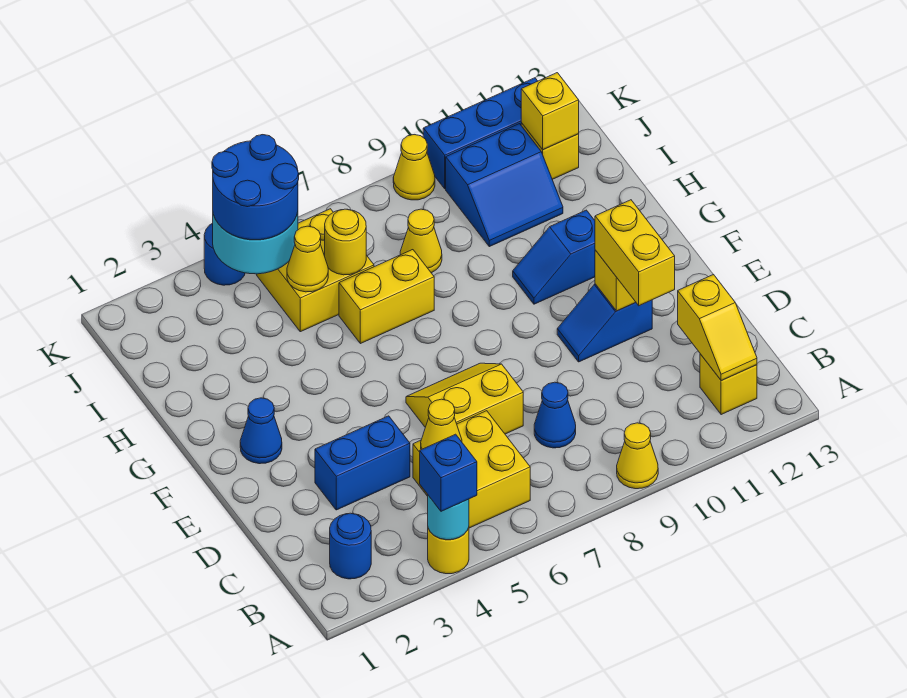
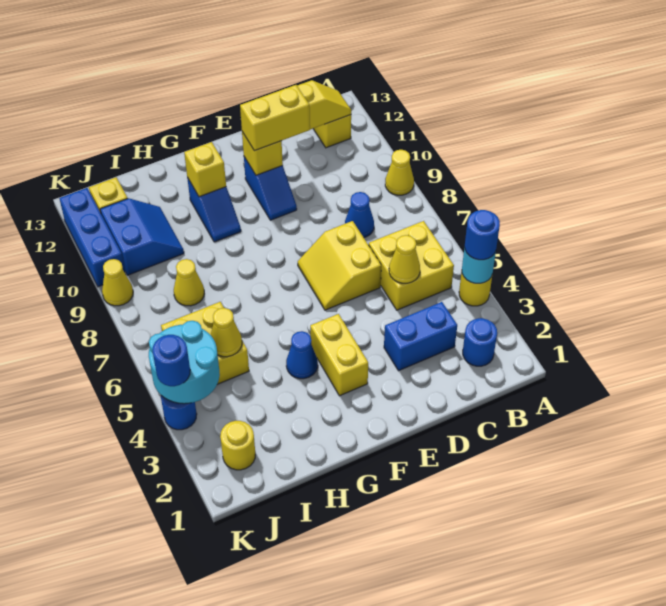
blue brick A4 level 3 -> blue round brick A4 level 3
blue brick D3:D4 level 1 -> blue brick C3:D3 level 1
blue cone F2 level 1 -> blue cone G4 level 1
yellow brick H6:H7 level 1 -> yellow brick F3:F4 level 1
yellow round brick I6 level 2 -> yellow round brick J2 level 1
blue round brick J4:K5 level 3 -> blue round brick K4 level 3
yellow brick J12 level 2 -> yellow brick G11 level 2

